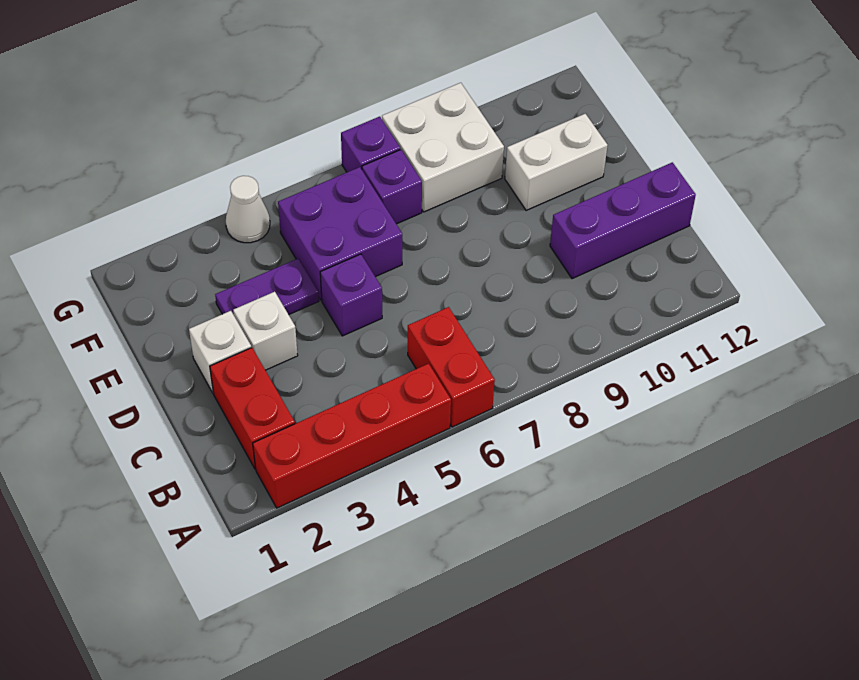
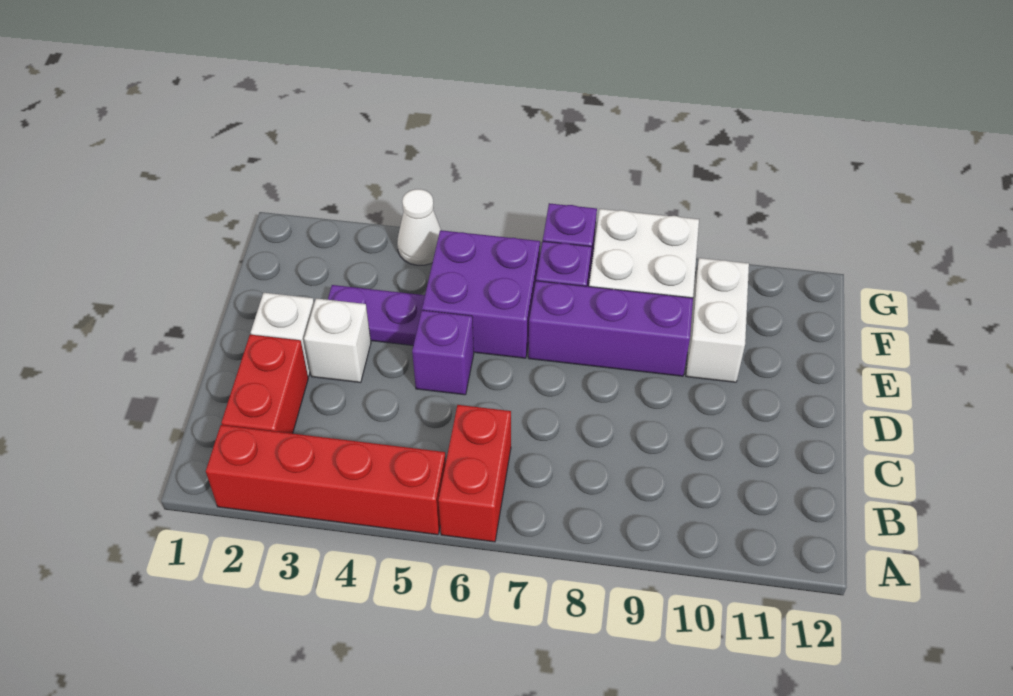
purple brick C10:C12 level 1 -> purple brick E7:E9 level 1
white brick E10:E11 level 1 -> white brick E10:F10 level 1

